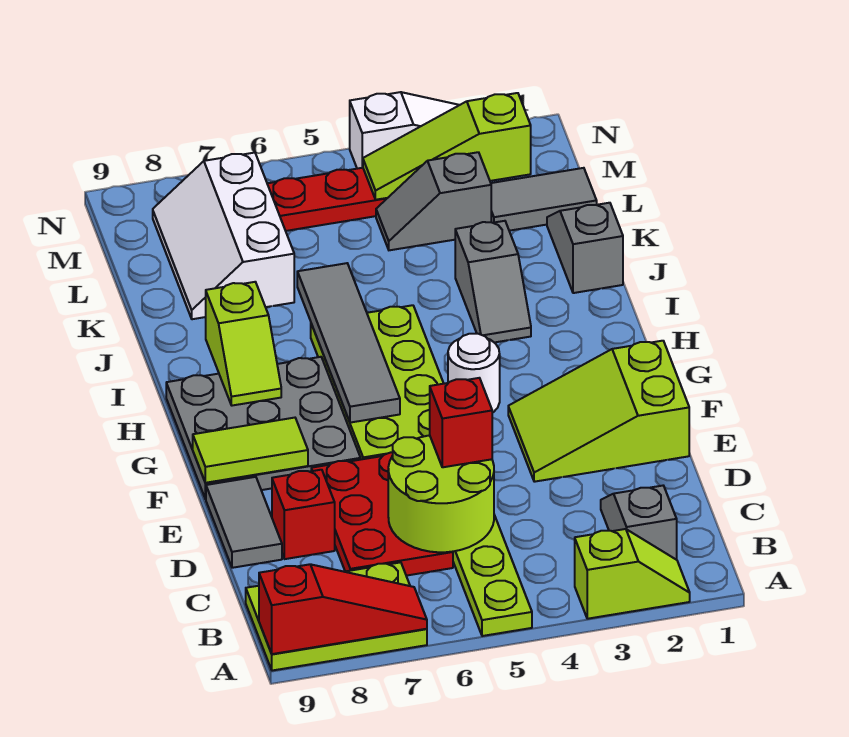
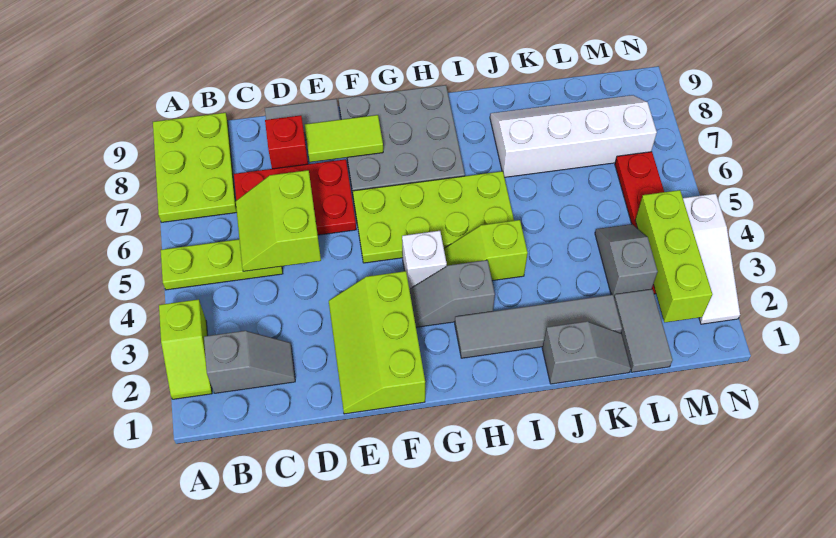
red slope A7:A9 level 2 top 9 -> none
lime round brick C5:D6 level 2 -> lime slope C5:D6 level 2 top D
red brick D5 level 3 -> none
lime slope E1:F3 level 1 top 1 -> lime slope E1:F3 level 1 top F
lime tile F8:F9 level 2 -> lime tile E8:F8 level 2
white round brick G4 level 1 -> white brick G4 level 1
grey tile G6:J6 level 2 -> grey tile H2:K2 level 1
lime slope H8:I8 level 2 top I -> lime slope H4:I4 level 1 top I
grey slope I3:J3 level 1 top J -> grey slope G3:H3 level 1 top H
white slope K7:M8 level 1 top 7 -> white slope J7:M8 level 1 top 7
lime slope M2:M4 level 2 top 2 -> lime brick M2:M4 level 2

